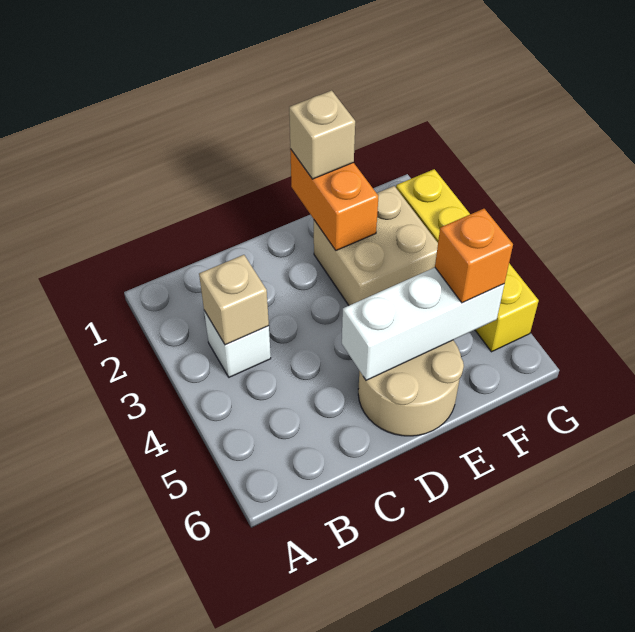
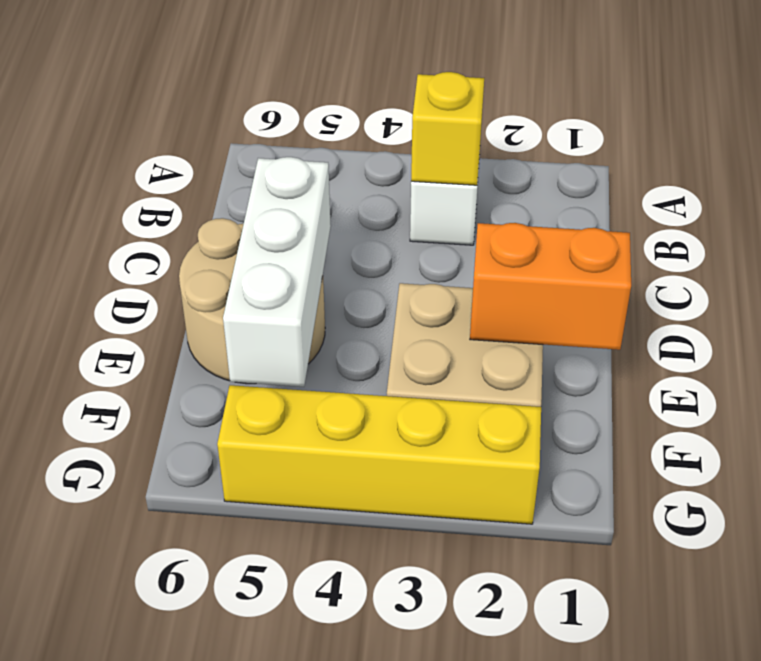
tan brick B3 level 2 -> yellow brick B3 level 2
tan brick E1 level 3 -> none
orange brick F5 level 3 -> none

